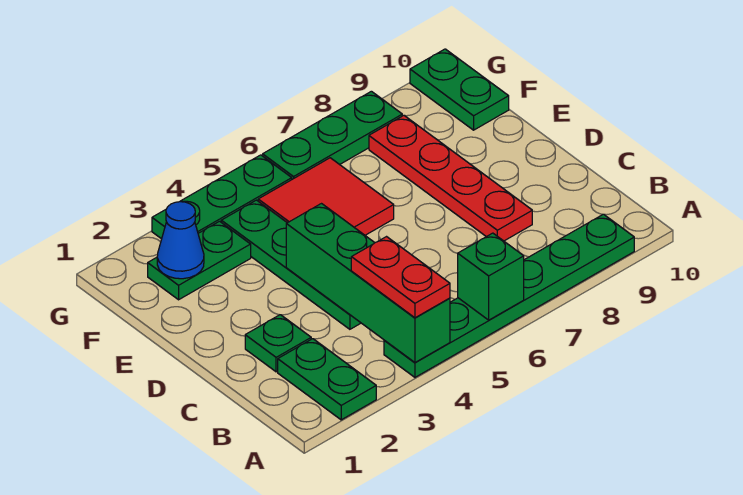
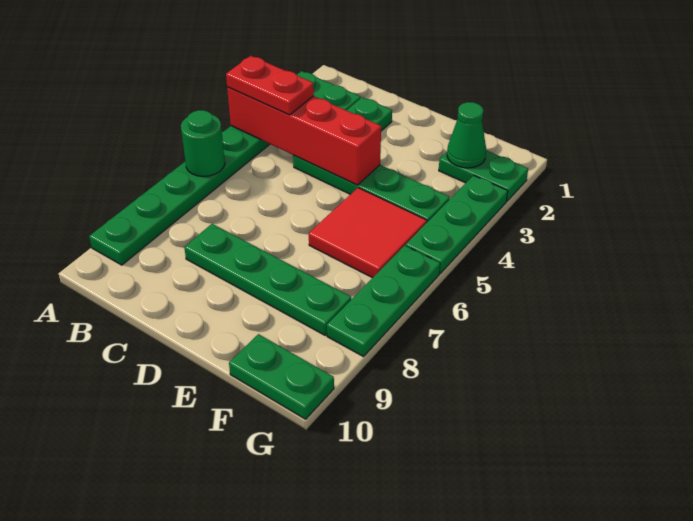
green brick A4:D4 level 2 -> red brick A4:D4 level 2
green brick A6 level 2 -> green round brick A6 level 2
red plate C8:F8 level 1 -> green plate C8:F8 level 1
green plate F2:F3 level 1 -> green plate F2:G2 level 1
blue cone F2 level 2 -> green cone F2 level 2

